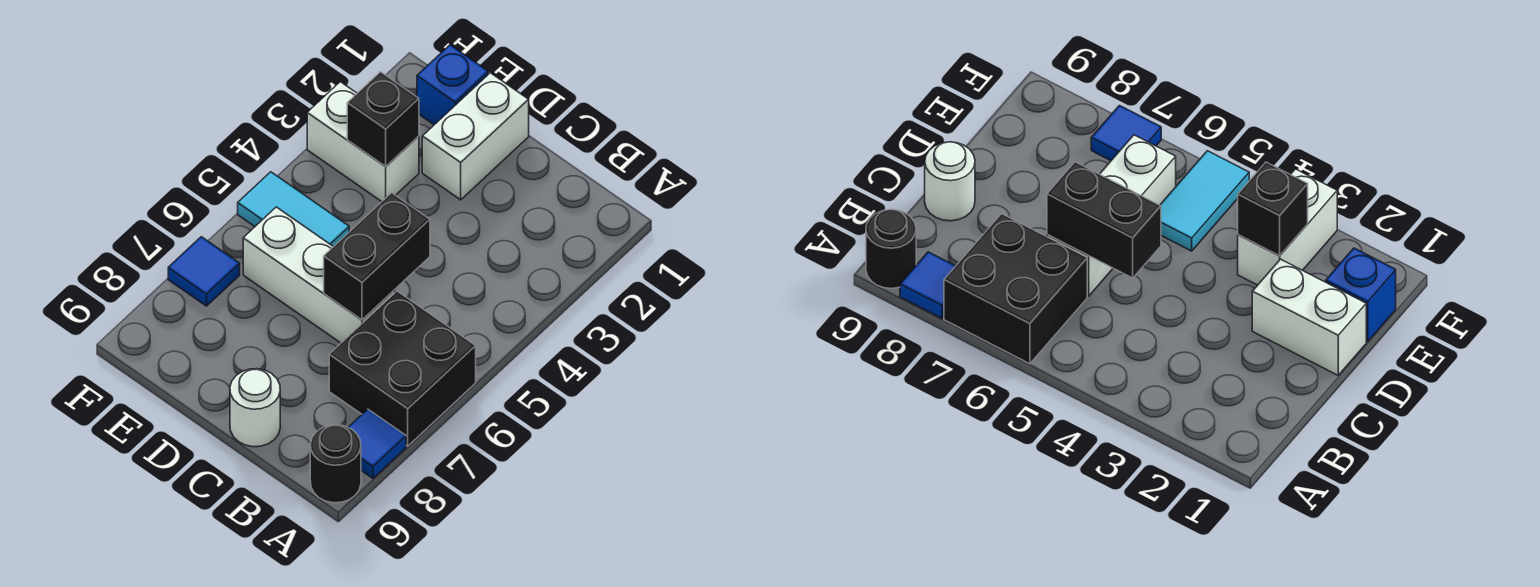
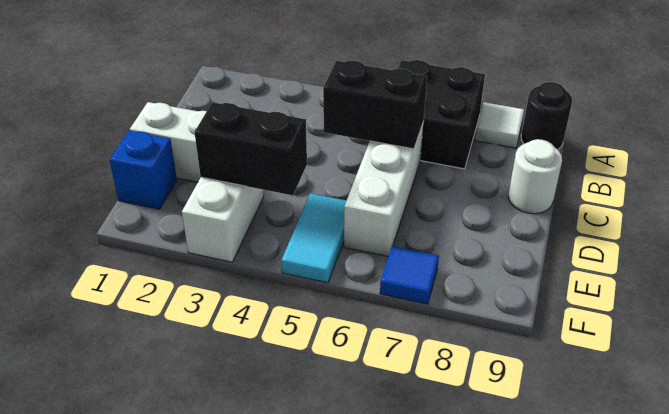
blue tile A8 level 1 -> white tile A8 level 1
black brick E3 level 2 -> black brick E3:E4 level 2

